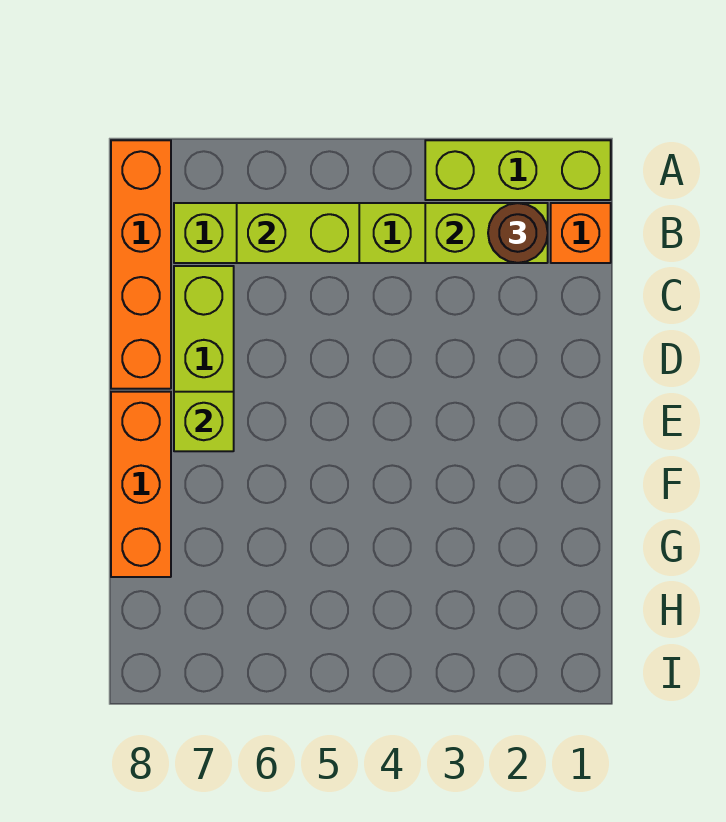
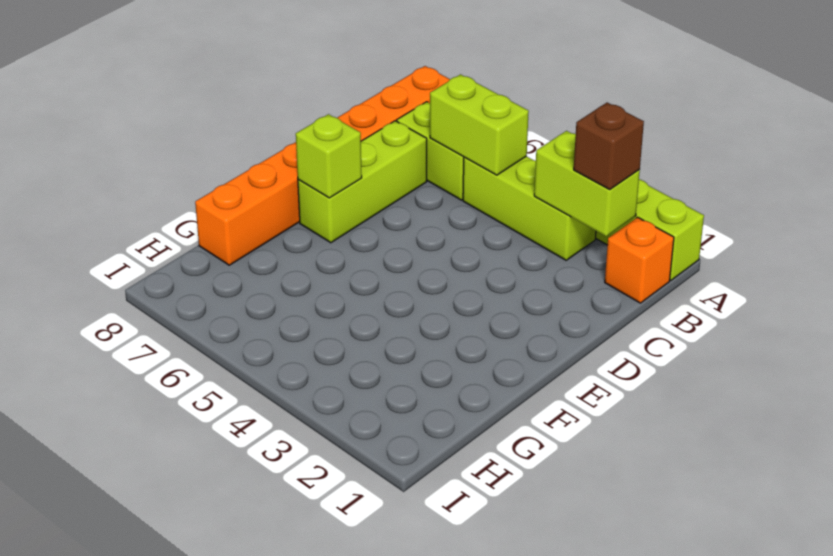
brown round brick B2 level 3 -> brown brick B2 level 3

